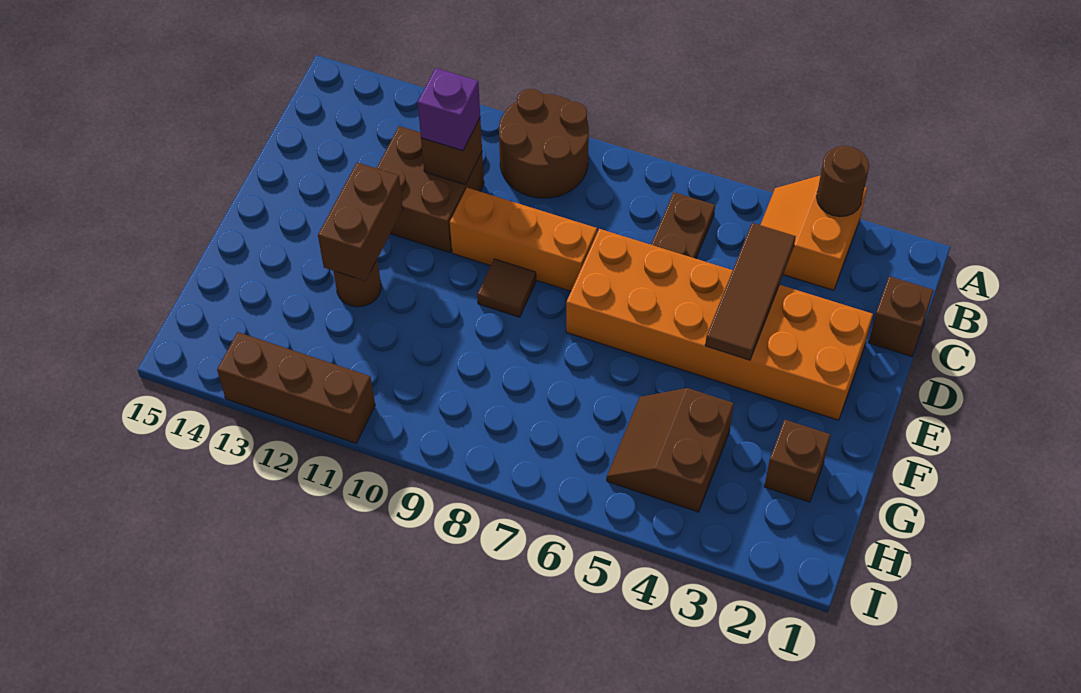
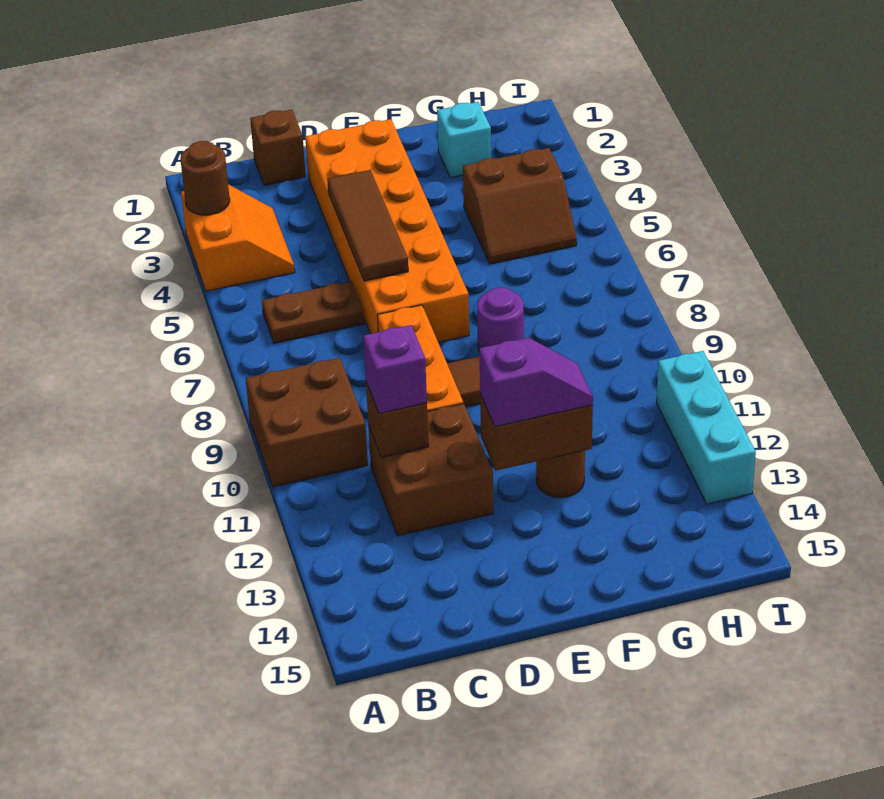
orange slope A3:B4 level 1 top 3 -> orange slope A3:B4 level 1 top A
brown round brick A9:B10 level 1 -> brown brick A9:B10 level 1
brown tile C4:E4 level 2 -> brown tile D4:D6 level 2
none -> purple slope E12:F12 level 3 top E
none -> purple round brick F8 level 1
brown brick G2 level 1 -> cyan brick G2 level 1
brown brick I11:I13 level 1 -> cyan brick I11:I13 level 1

